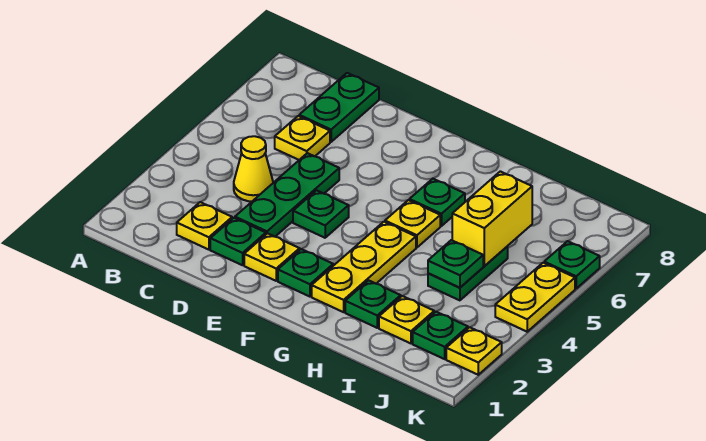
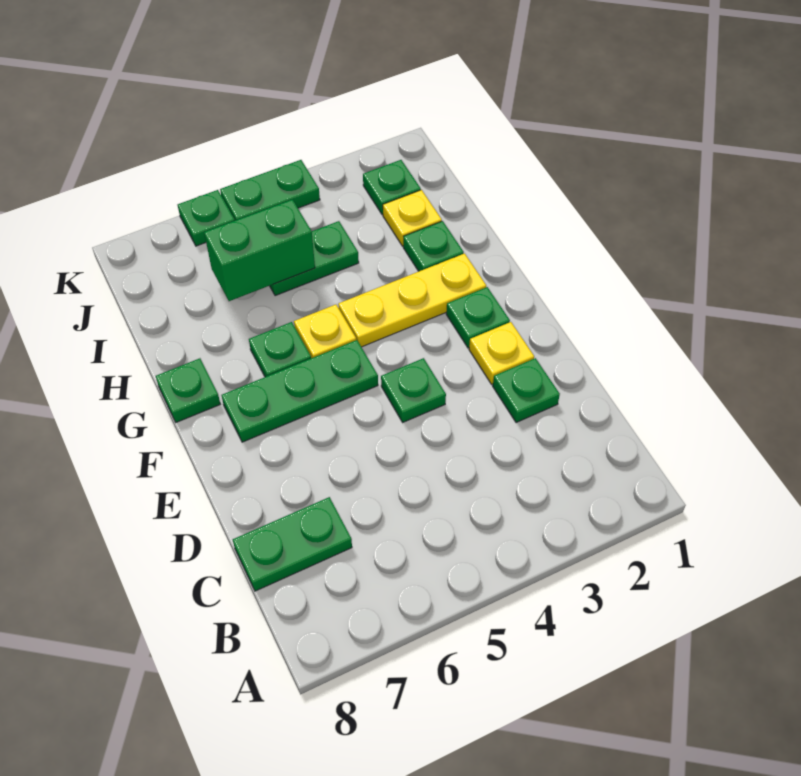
yellow plate C2 level 1 -> none
yellow cone C4 level 1 -> none
yellow plate C6 level 1 -> none
green plate D3:D5 level 1 -> green plate F5:F7 level 1
green plate I4 level 2 -> green plate G8 level 1
yellow brick I5:I6 level 2 -> green brick I5:I6 level 2
yellow plate K2 level 1 -> none
yellow plate K4:K5 level 1 -> green plate K4:K5 level 1

